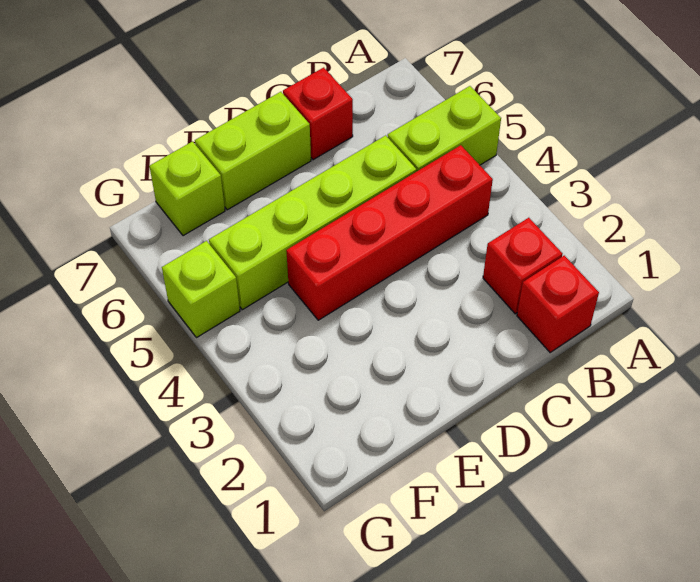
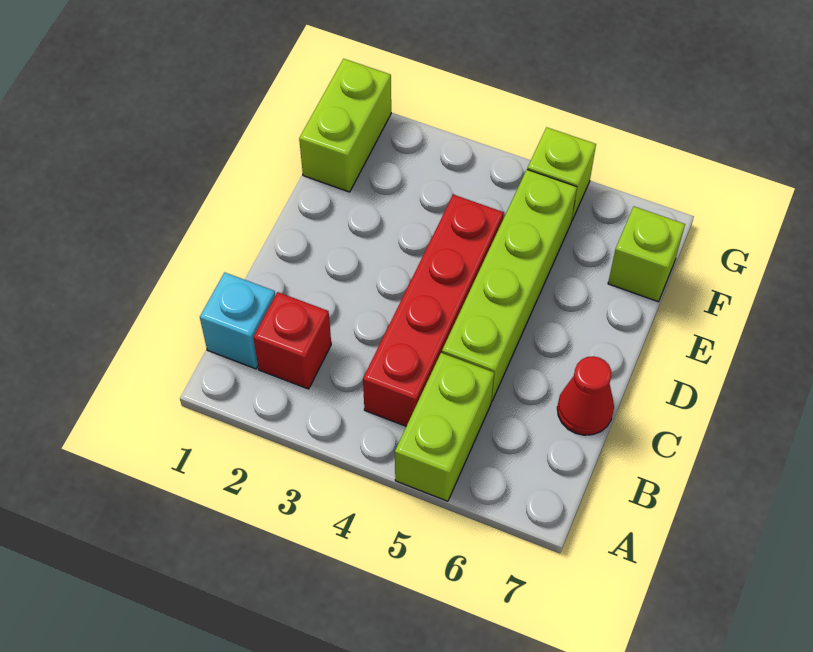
red brick B1 level 1 -> cyan brick B1 level 1
red brick C7 level 1 -> red cone C7 level 1
lime brick D7:E7 level 1 -> lime brick F1:G1 level 1

